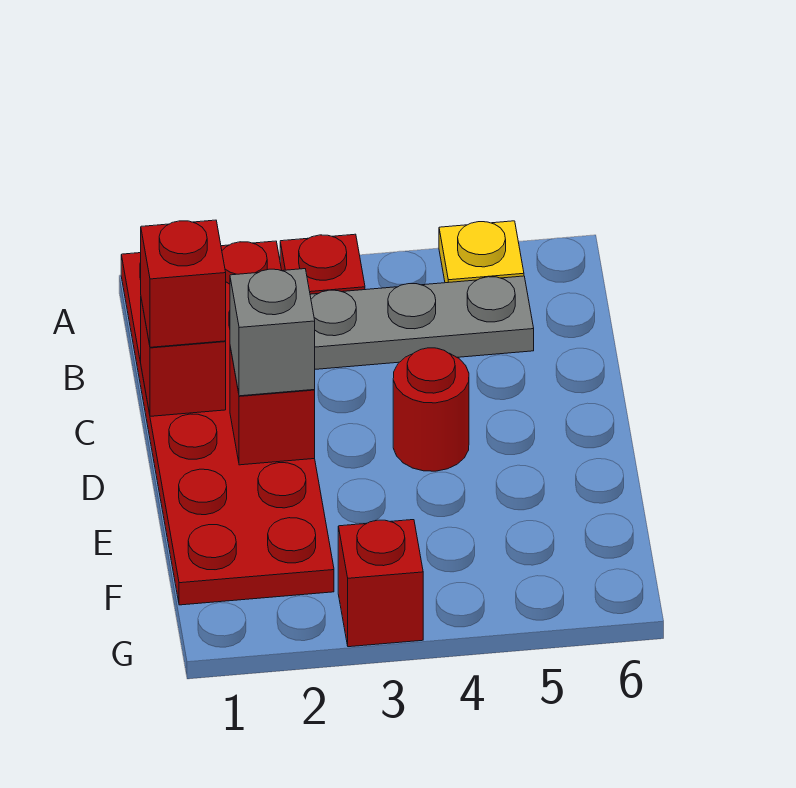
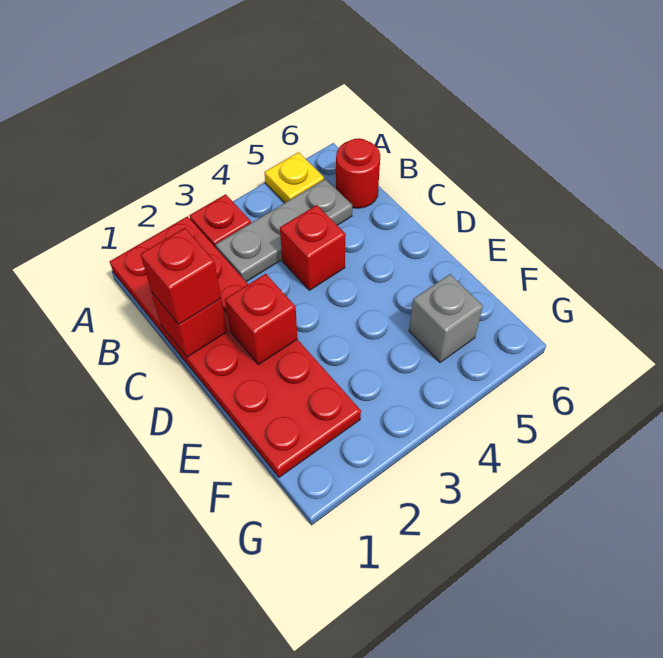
grey brick D2 level 3 -> grey brick F5 level 1
red round brick D4 level 1 -> red round brick B6 level 1
red brick G3 level 1 -> red brick C4 level 1

